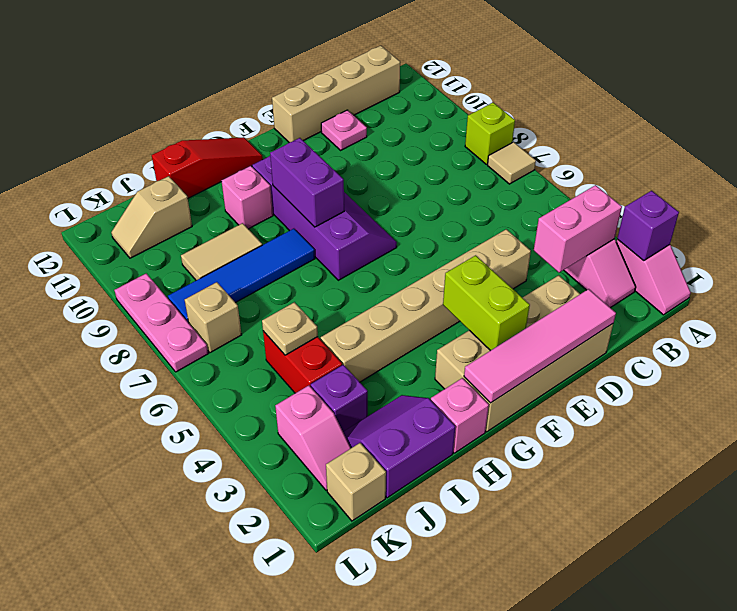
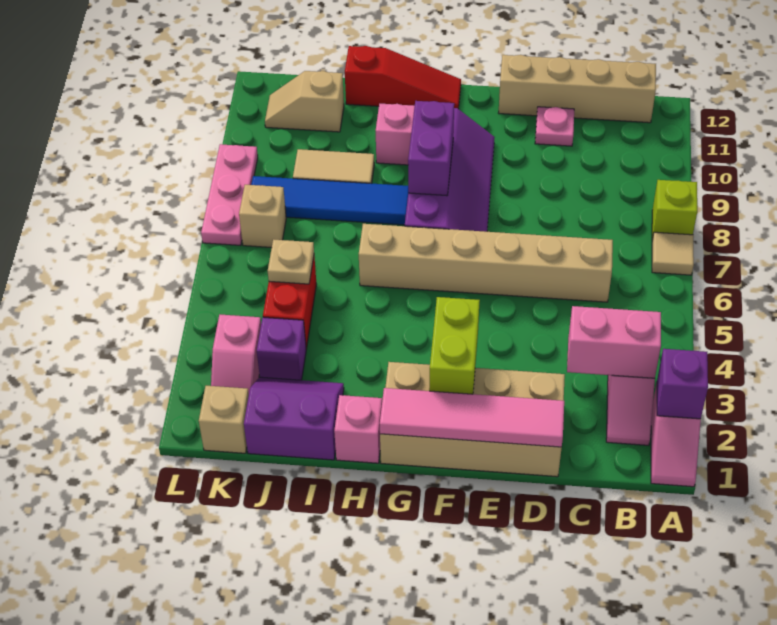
tan brick D4:I4 level 1 -> tan brick C6:H6 level 1

